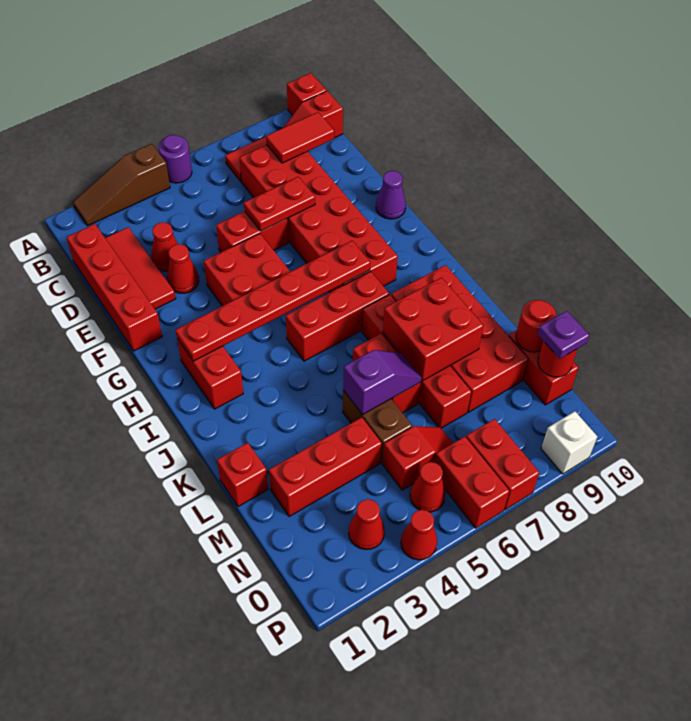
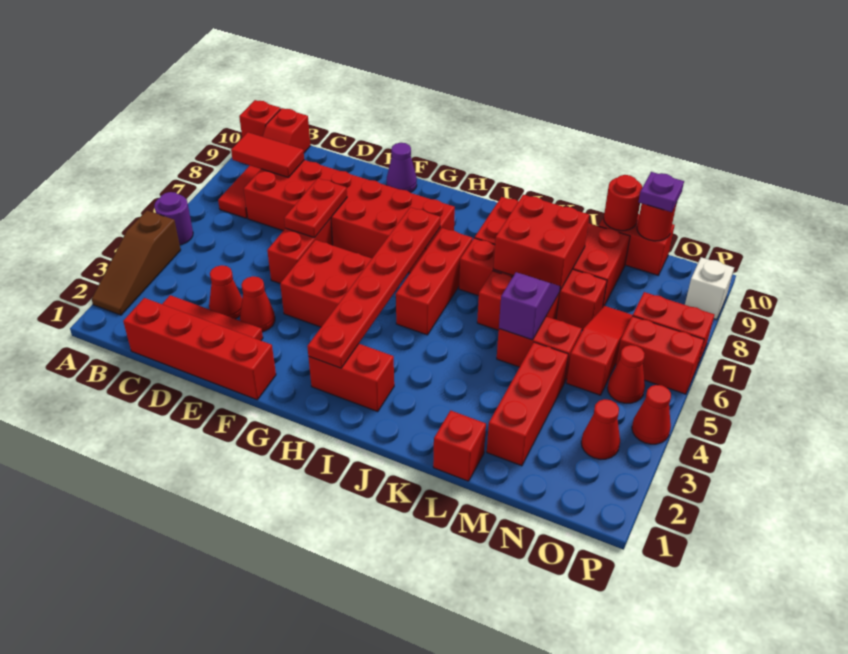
red tile C8:C9 level 2 -> red tile B8:C8 level 2
brown brick L5:M5 level 1 -> red brick L5:M5 level 1
red slope N5:N6 level 1 top 5 -> red slope N5:N7 level 1 top 5

